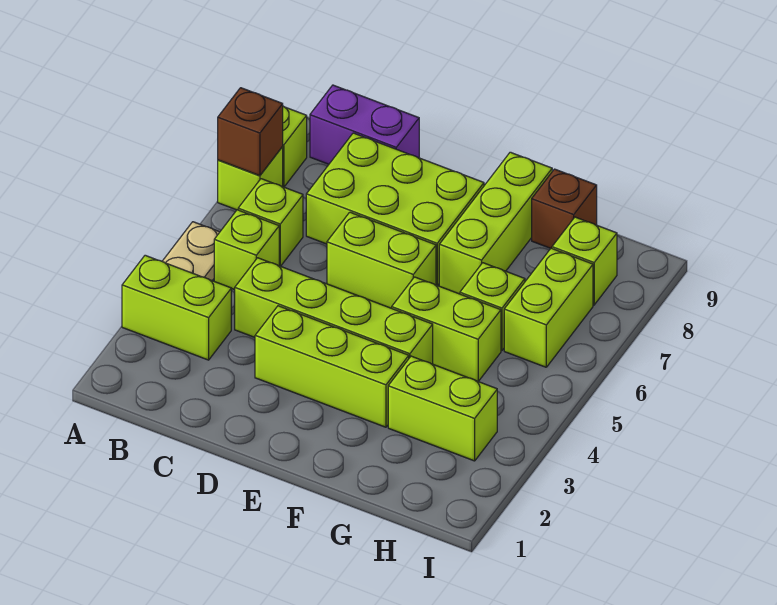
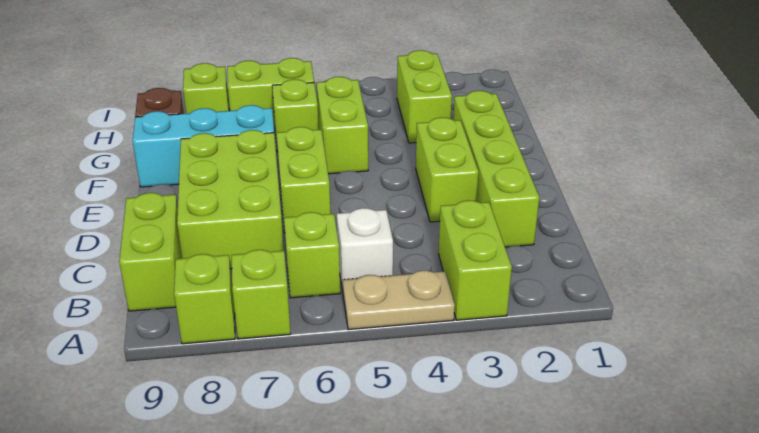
brown brick A7 level 2 -> none
lime brick B5 level 1 -> white brick B5 level 1
purple brick B9:C9 level 1 -> lime brick B9:C9 level 1
lime brick C4:F4 level 1 -> lime brick C2:F2 level 1
lime brick D3:F3 level 1 -> lime brick D3:E3 level 1
lime brick F7:F9 level 1 -> cyan brick F7:F9 level 1

